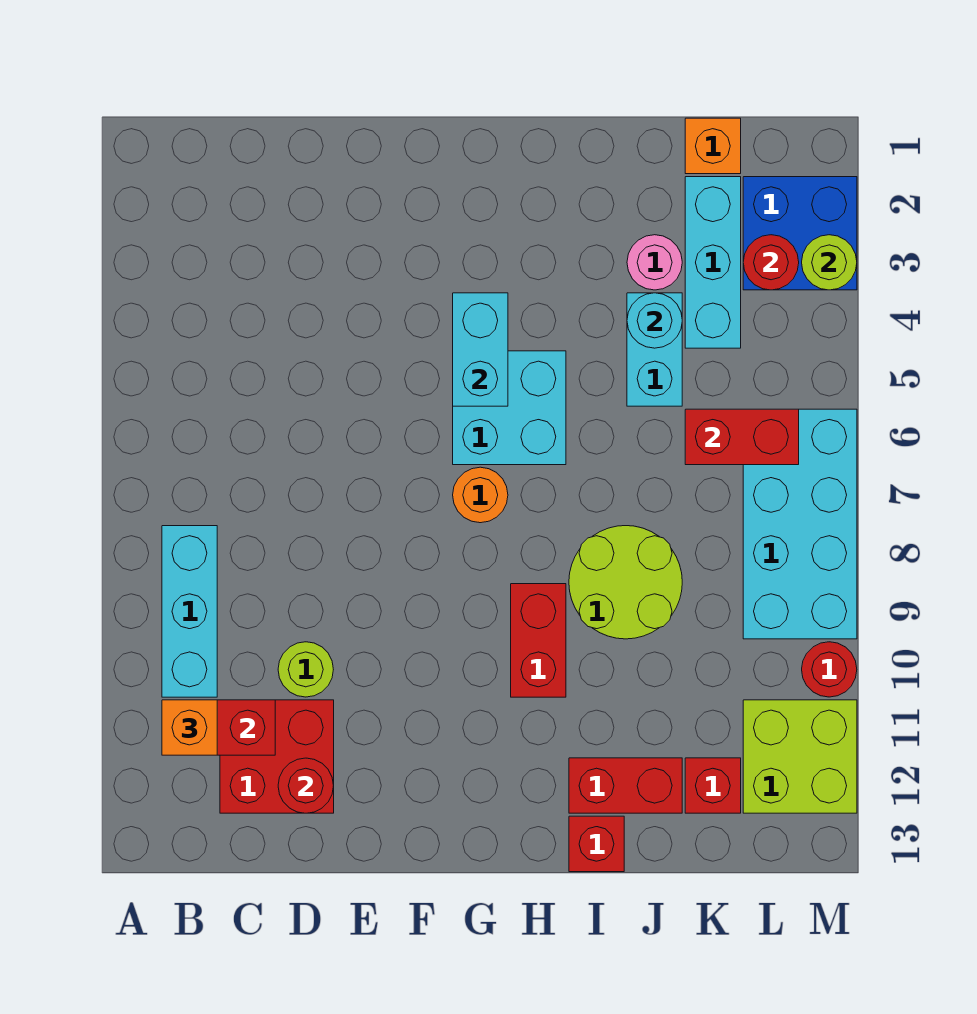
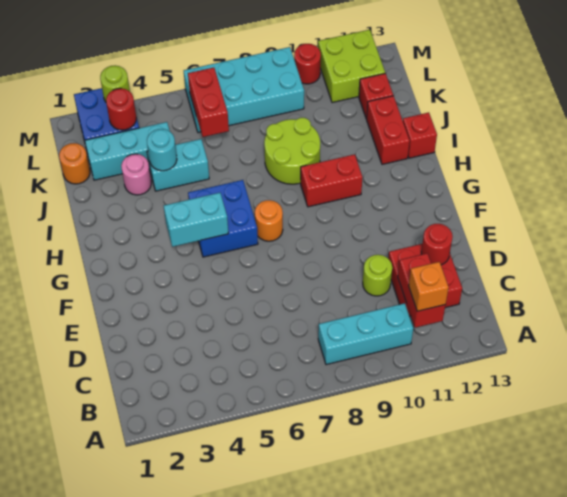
cyan brick G5:H6 level 1 -> blue brick G5:H6 level 1
orange brick K1 level 1 -> orange round brick K1 level 1

